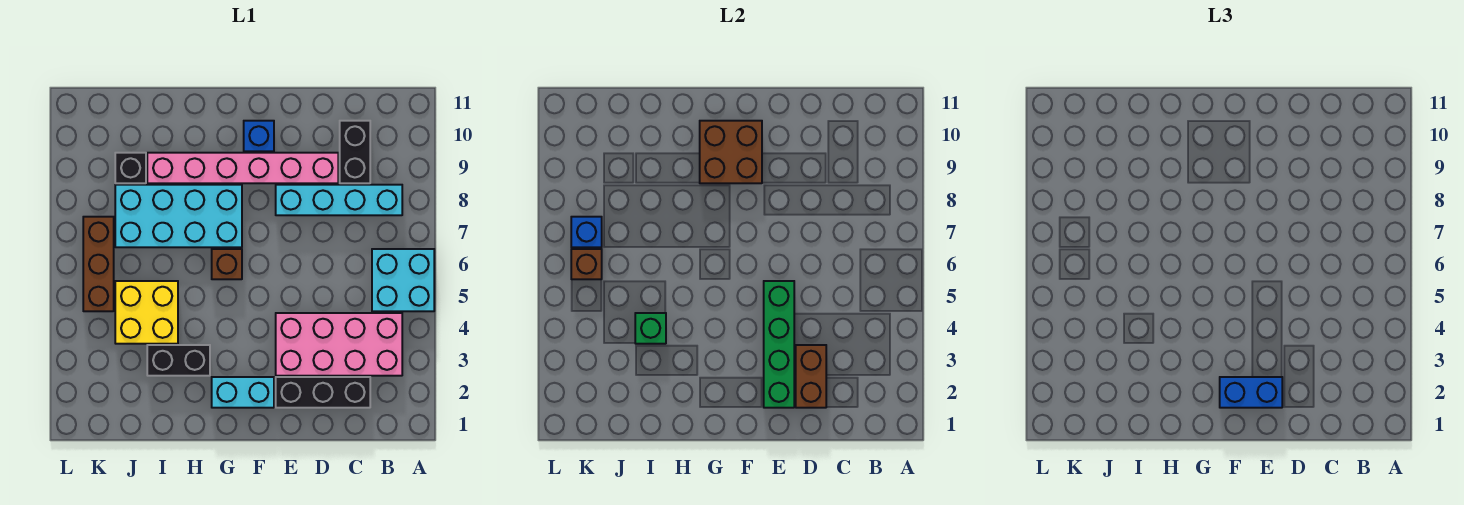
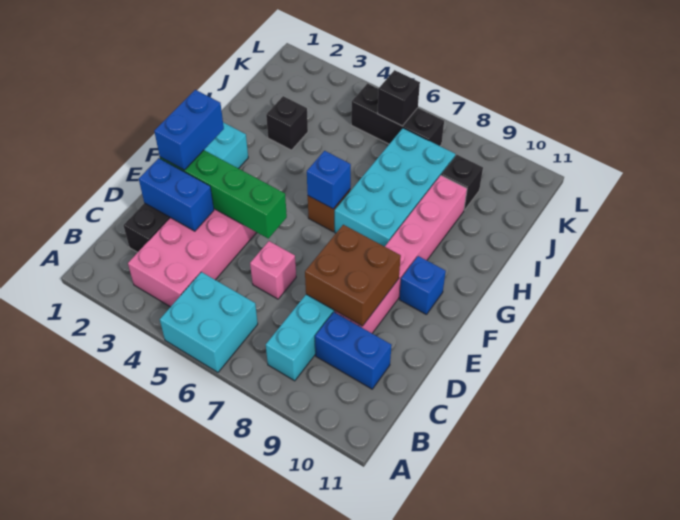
black brick C9:C10 level 1 -> blue brick C9:C10 level 1
brown brick D2:D3 level 2 -> blue brick D2:D3 level 2
none -> pink brick D6 level 1
brown brick F9:G10 level 2 -> brown brick D8:E9 level 2
black brick H3:I3 level 1 -> black brick I3 level 1
yellow brick I4:J5 level 1 -> none
green brick I4 level 2 -> none
brown brick K5:K7 level 1 -> black brick K5:K7 level 1
brown brick K6 level 2 -> black brick K6 level 2
blue brick K7 level 2 -> blue brick G6 level 2

